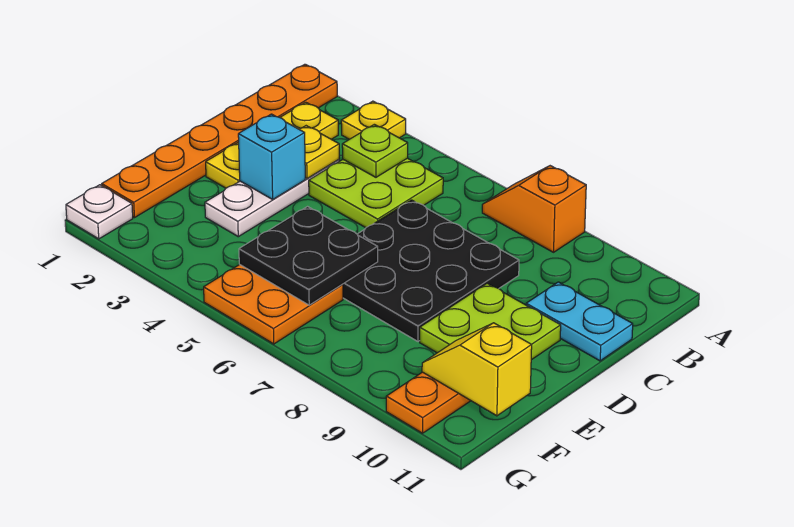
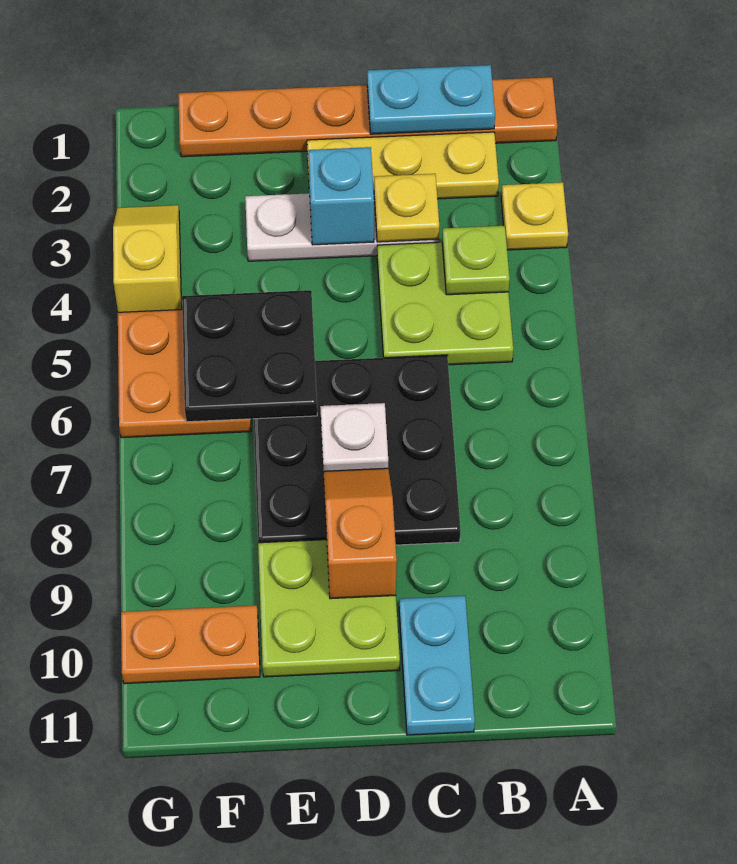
orange slope A7:A8 level 1 top 8 -> orange slope D8:D9 level 2 top 9
none -> cyan plate B1:C1 level 2
yellow slope F10:F11 level 2 top 11 -> yellow slope G3:G4 level 1 top 4
white plate G1 level 1 -> white plate D7 level 2

